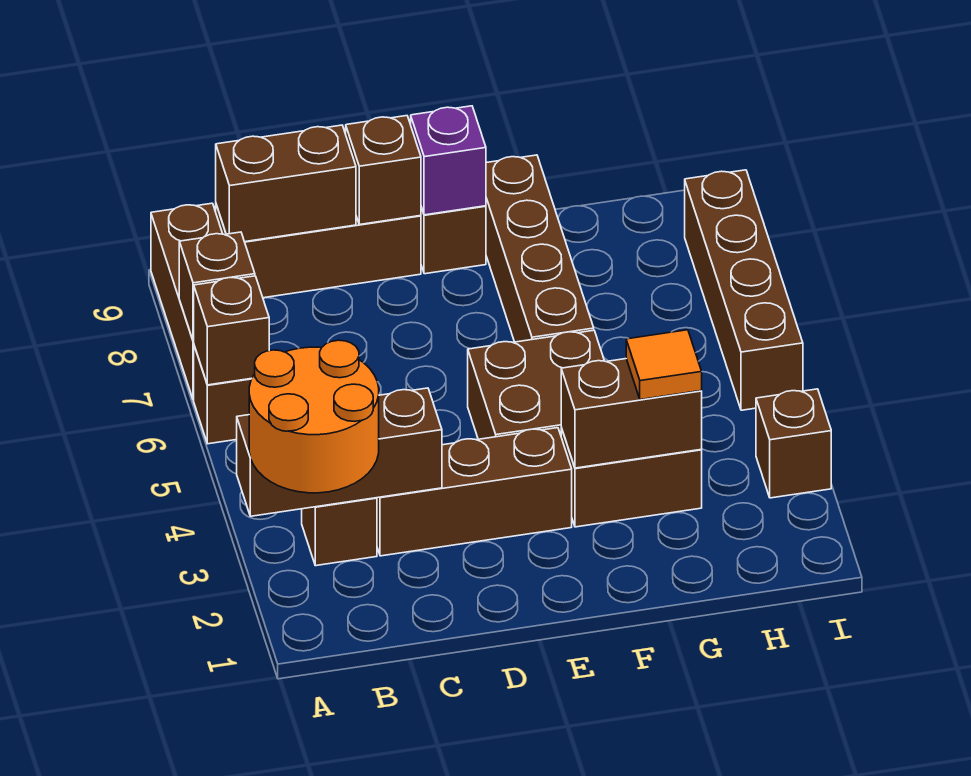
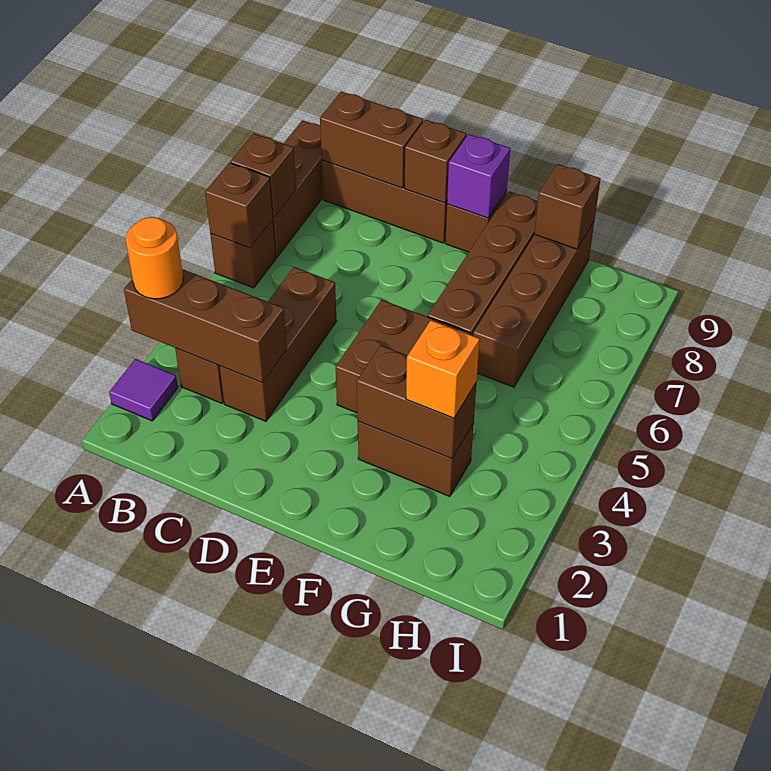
none -> purple tile A2 level 1
orange round brick A2:B3 level 3 -> orange round brick A3 level 3
brown brick C3:E3 level 1 -> brown brick C3:C5 level 1
orange tile G3 level 3 -> orange brick G3 level 3
brown brick I3 level 1 -> brown brick G9 level 2
brown brick I5:I8 level 1 -> brown brick G6:G9 level 1

